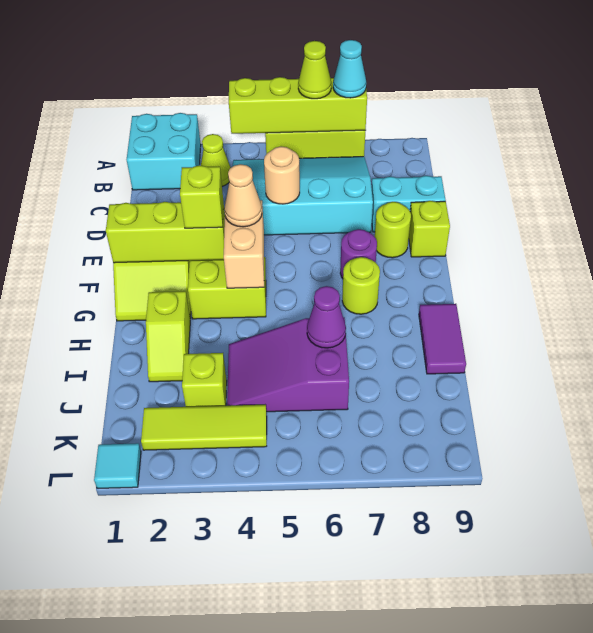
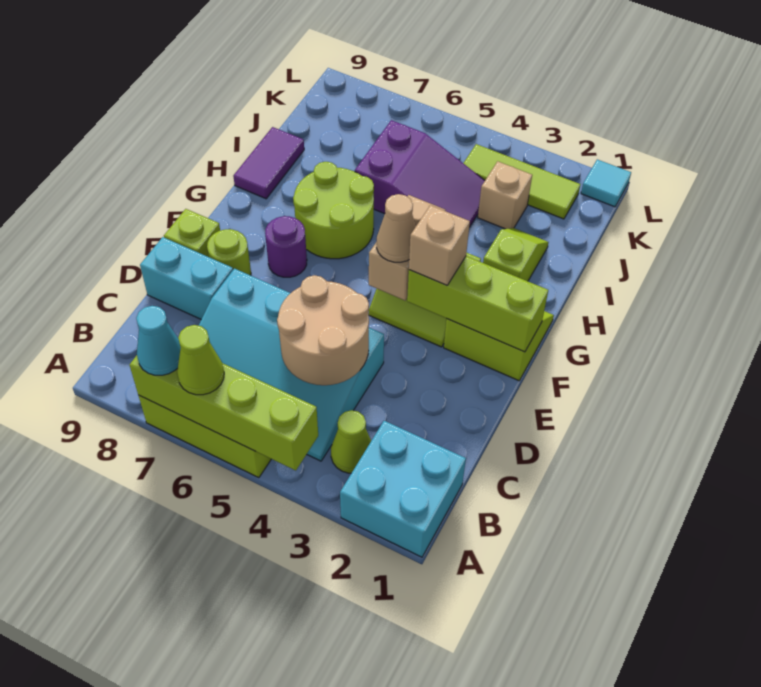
tan round brick D5 level 2 -> tan round brick C4:D5 level 2
lime brick F3 level 3 -> tan brick F3 level 3
lime round brick G7 level 1 -> lime round brick G6:H7 level 1
purple cone I6 level 2 -> none
lime brick J3 level 1 -> tan brick J3 level 1

